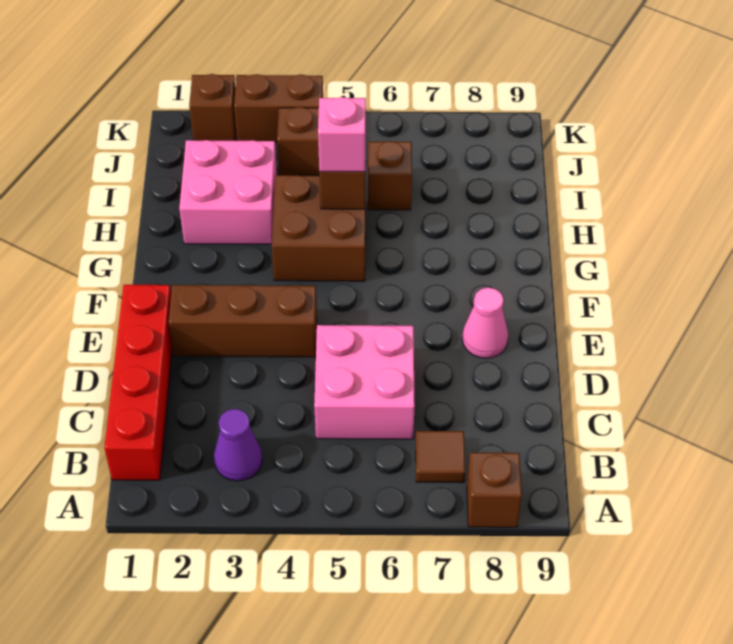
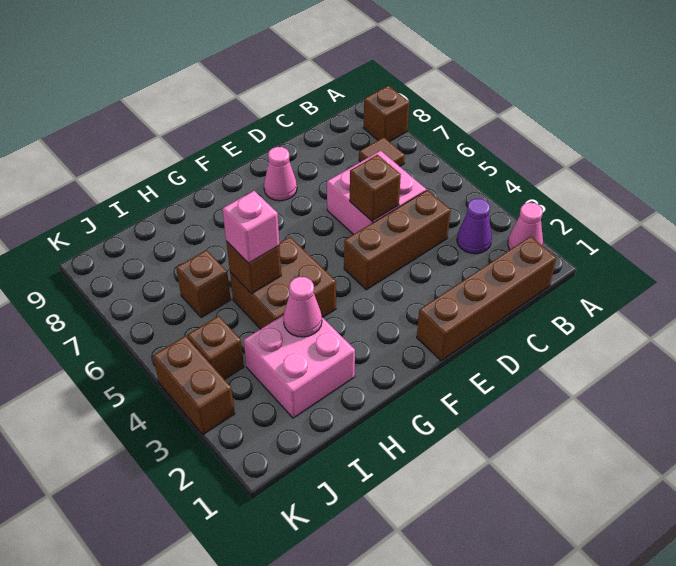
none -> pink cone A2 level 1
red brick B1:E1 level 1 -> brown brick B1:E1 level 1
brown brick E2:E4 level 1 -> brown brick C4:E4 level 1
none -> pink cone H3 level 2
brown brick K2 level 1 -> brown brick D5 level 2

